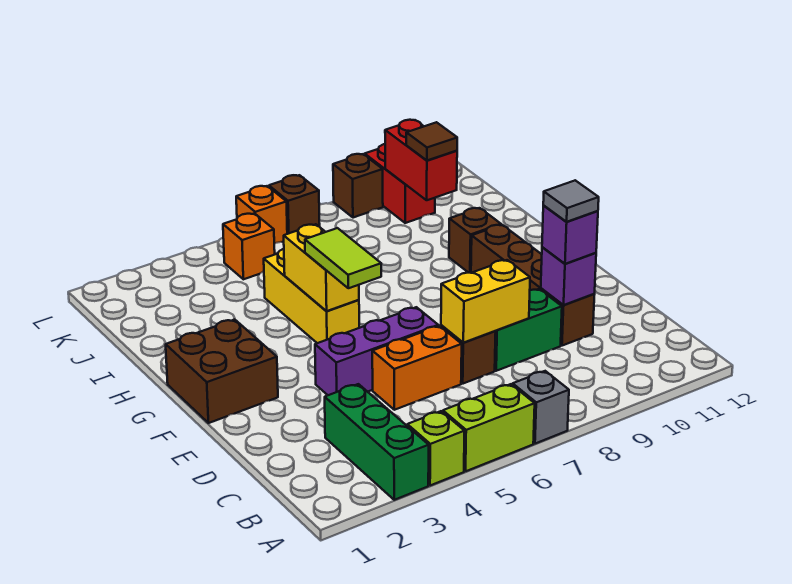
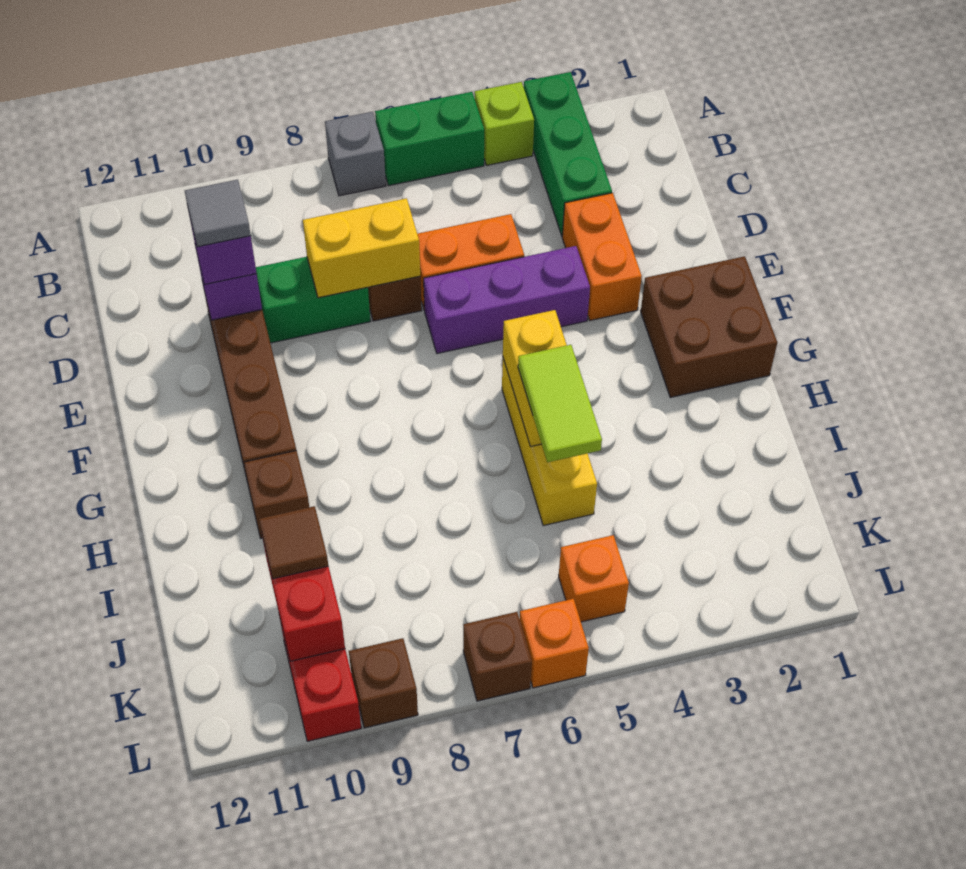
lime brick A5:A6 level 1 -> green brick A5:A6 level 1
none -> orange brick D3:E3 level 1
lime tile F5:G5 level 3 -> lime tile H5:I5 level 3

